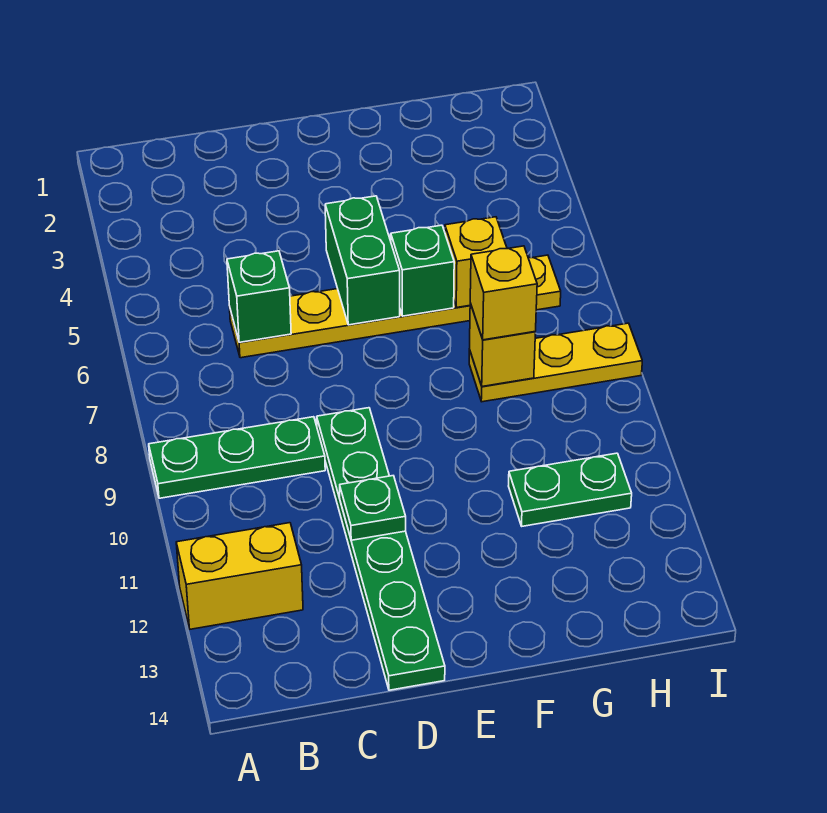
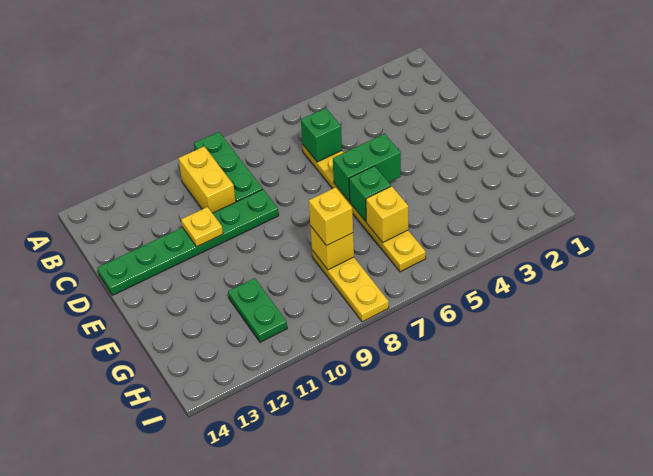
yellow brick A12:B12 level 1 -> yellow brick B10:C10 level 1
green plate D11 level 2 -> yellow plate D11 level 2

